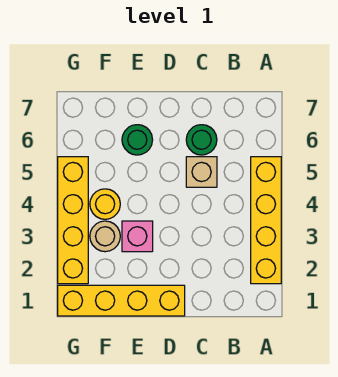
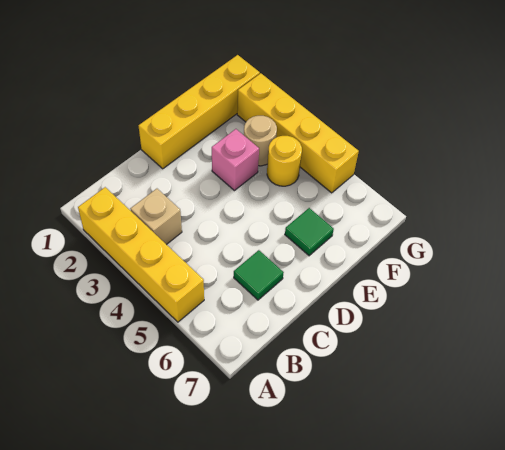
tan brick C5 level 1 -> tan brick B3 level 1
green round brick C6 level 1 -> green tile C6 level 1
green round brick E6 level 1 -> green tile E6 level 1

